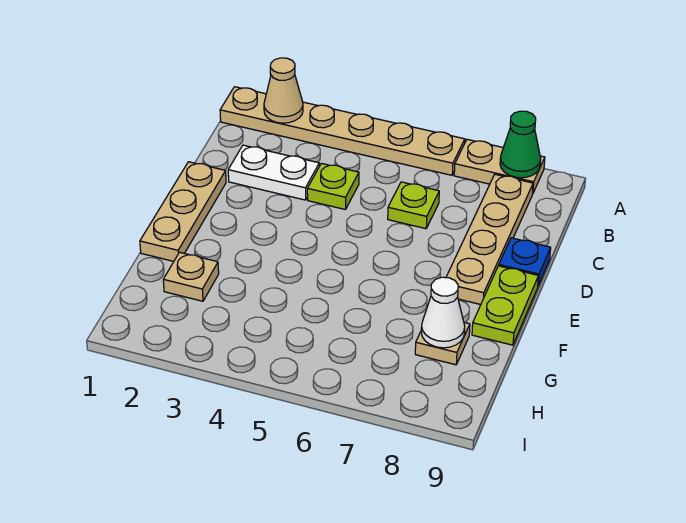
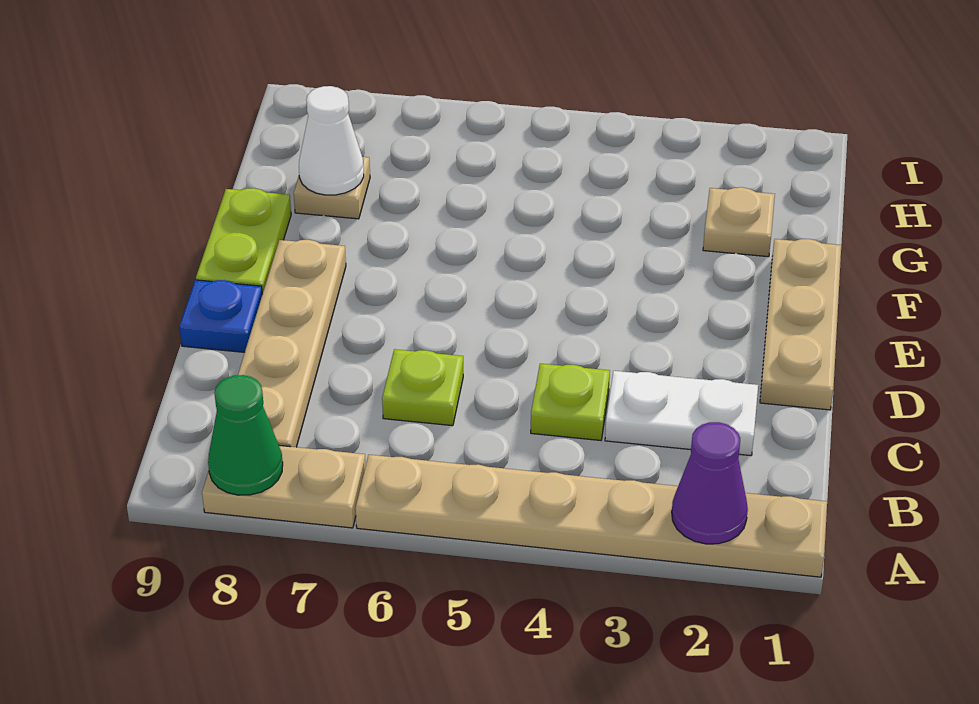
tan cone A2 level 2 -> purple cone A2 level 2

